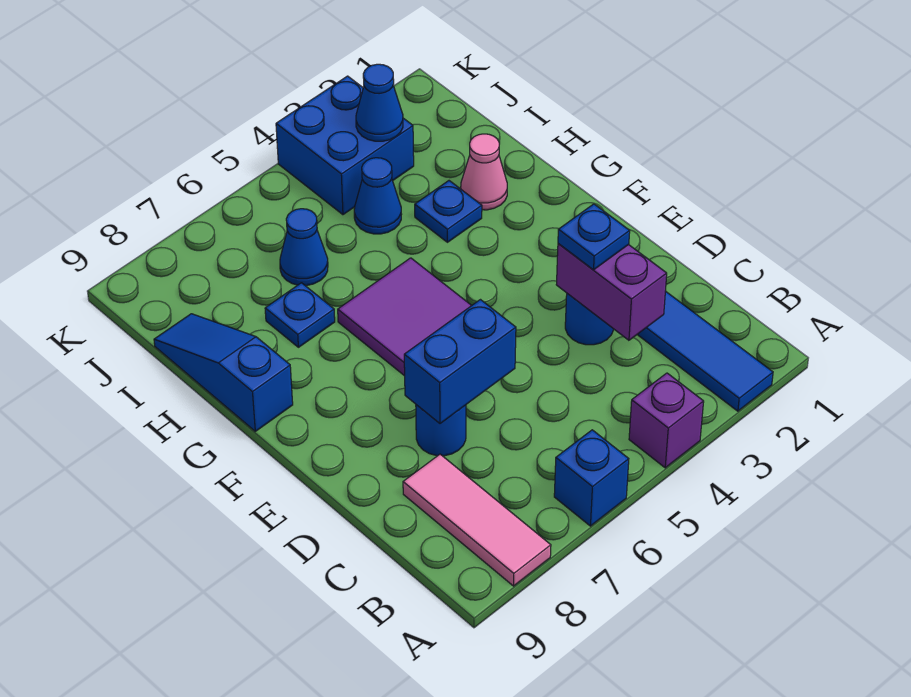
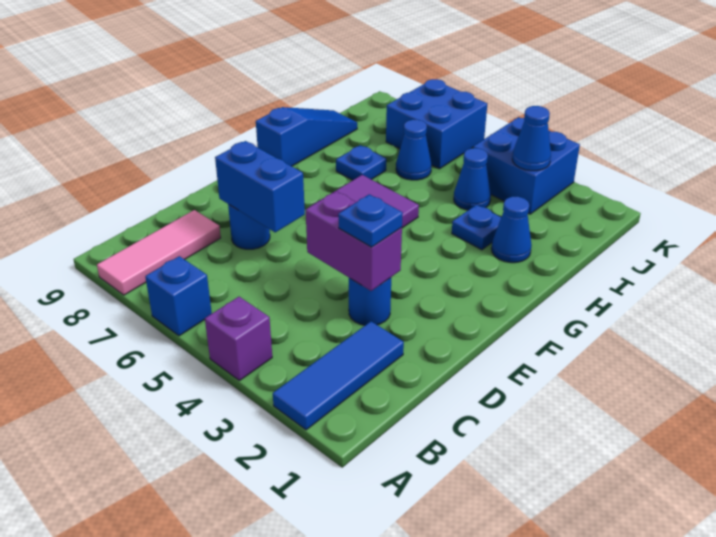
purple brick C3:D3 level 2 -> purple brick D3:D4 level 2
pink cone H2 level 1 -> blue cone H2 level 1
none -> blue brick J6:K7 level 1

